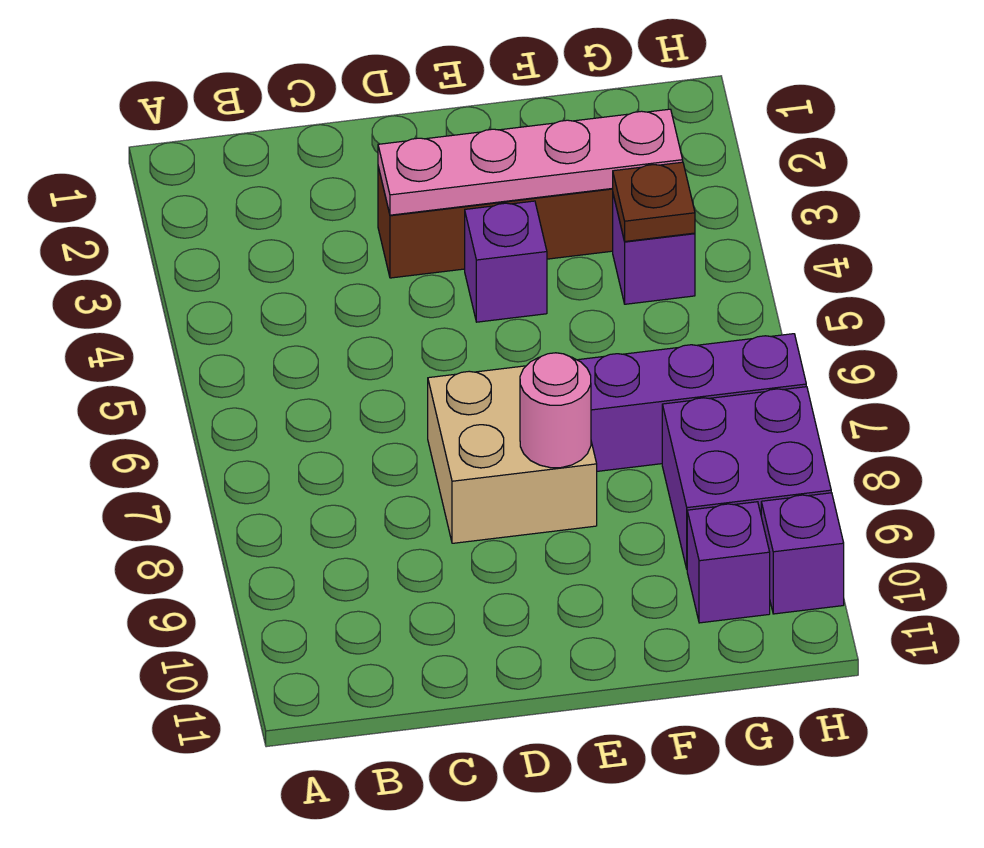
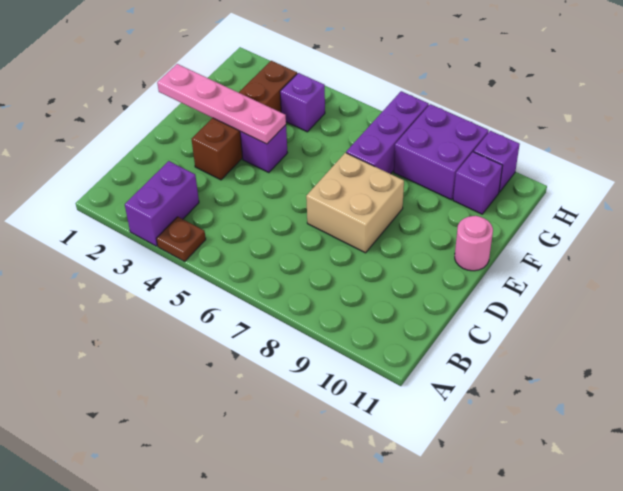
none -> purple brick A3:B3 level 1
pink plate D3:G3 level 2 -> pink plate E1:E4 level 2
pink round brick E8 level 2 -> pink round brick E11 level 1
brown plate G4 level 2 -> brown plate A4 level 1

